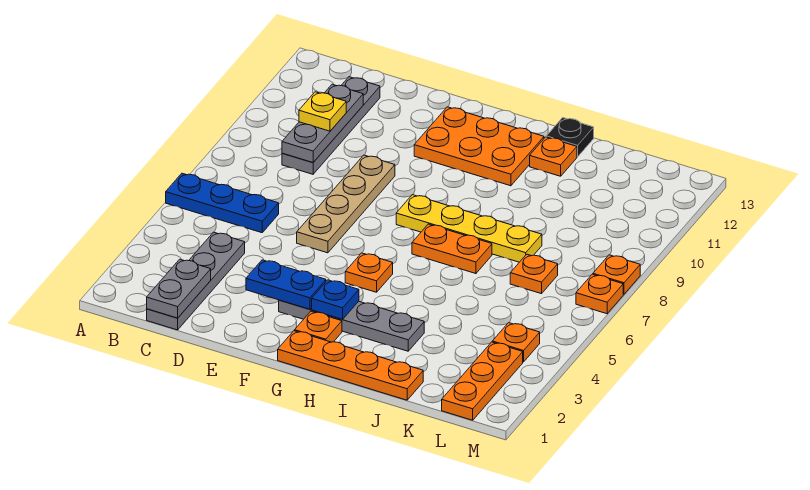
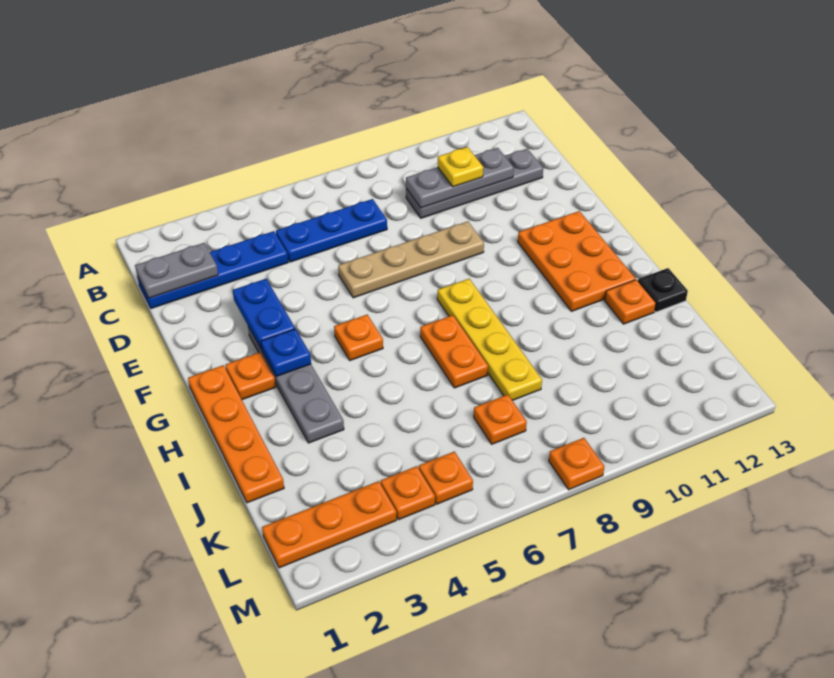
blue plate A6:C6 level 1 -> blue plate C5:C7 level 1
grey plate C1:C4 level 1 -> blue plate C1:C4 level 1
orange plate M7 level 1 -> orange plate L5 level 1

